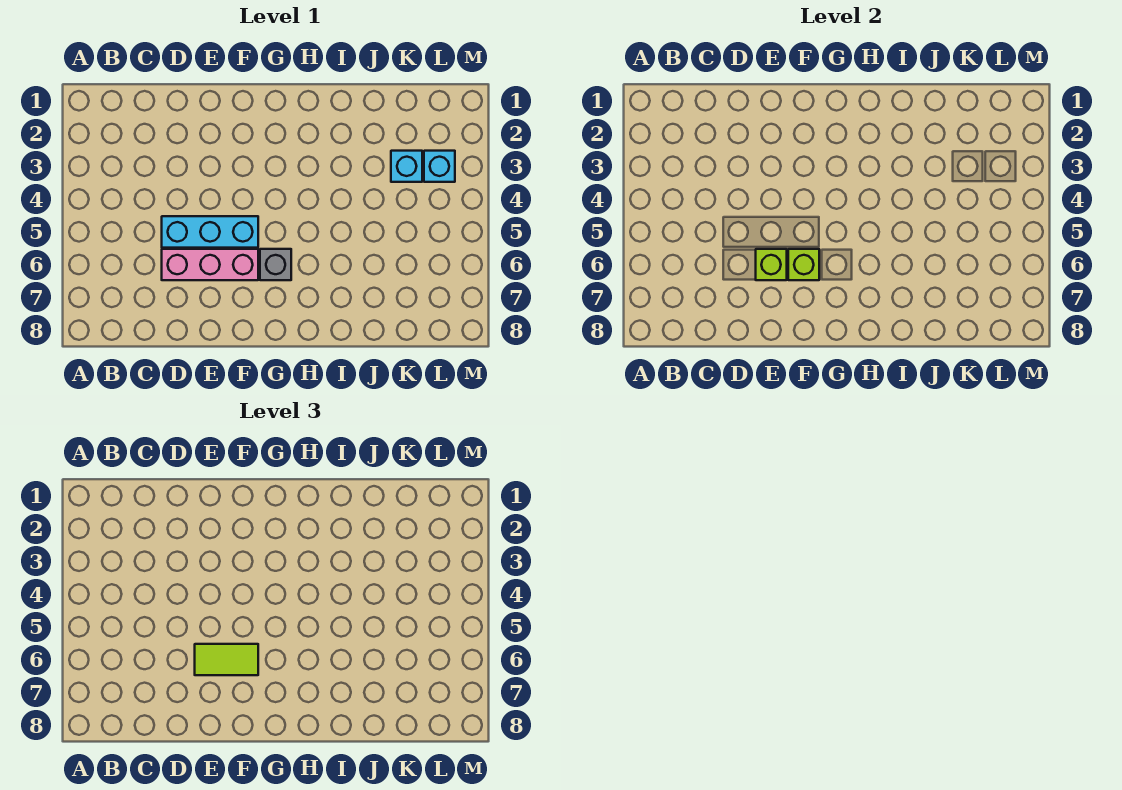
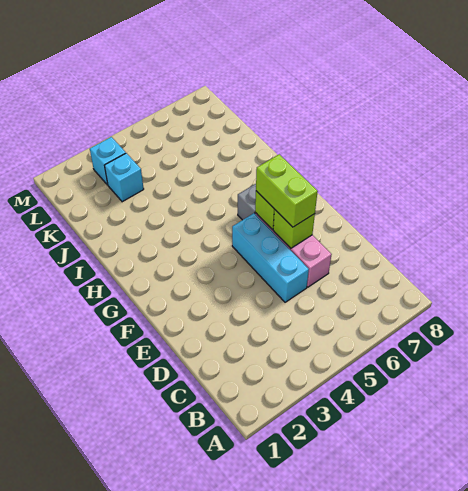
lime tile E6:F6 level 3 -> lime brick E6:F6 level 3

